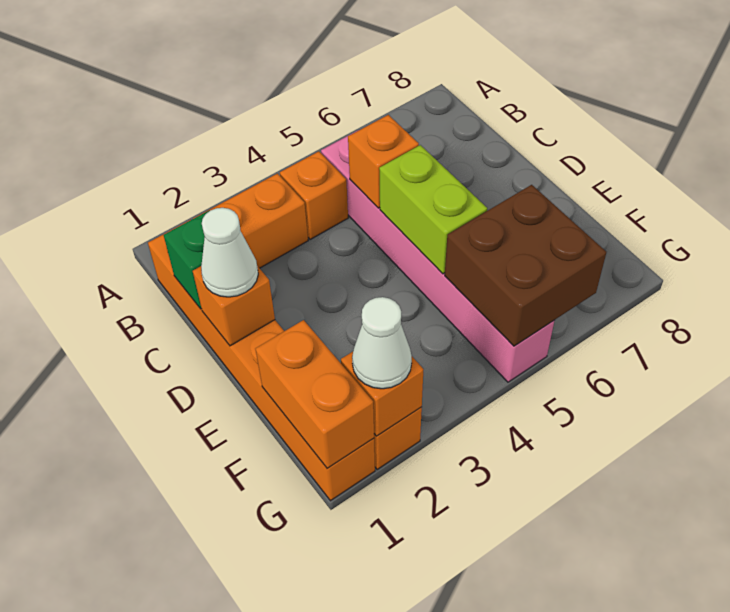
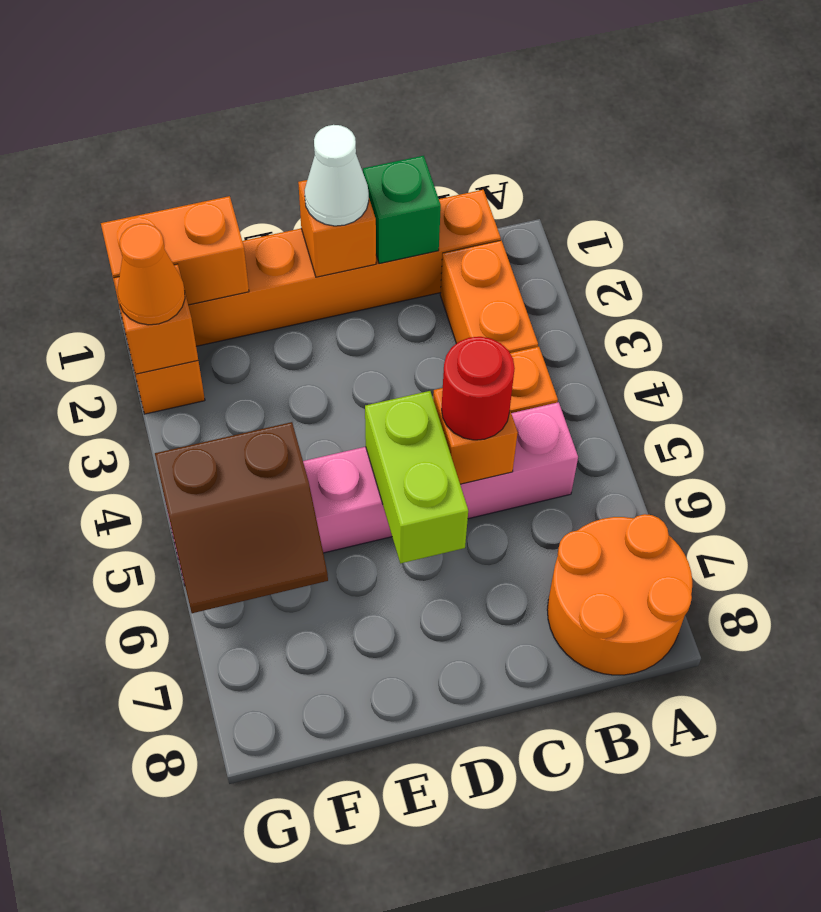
none -> orange round brick A7:B8 level 1
none -> red round brick C5 level 3
lime brick D5:E5 level 2 -> lime brick D5:D6 level 2
brown brick F5:G6 level 2 -> brown slope F5:G6 level 2 top 5
white cone G2 level 3 -> orange cone G2 level 3

